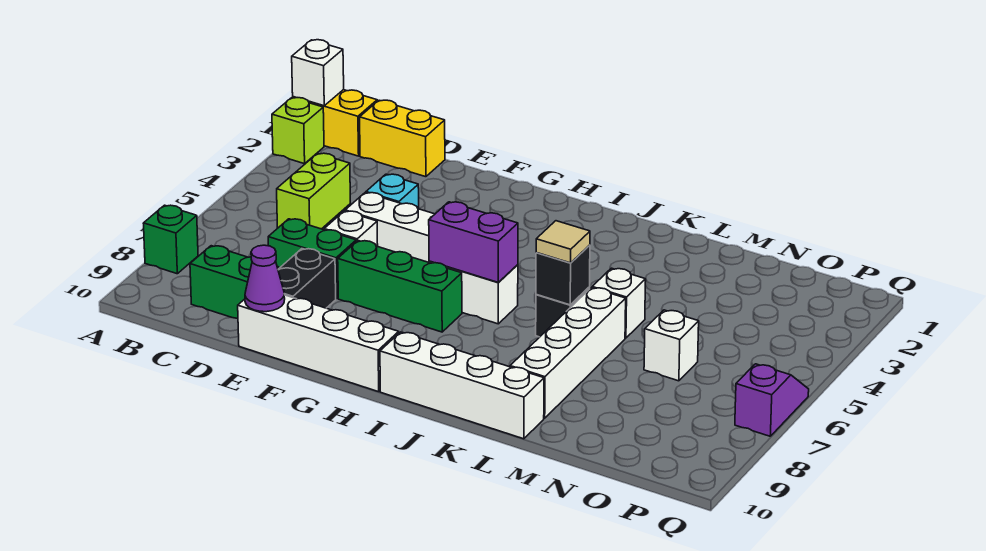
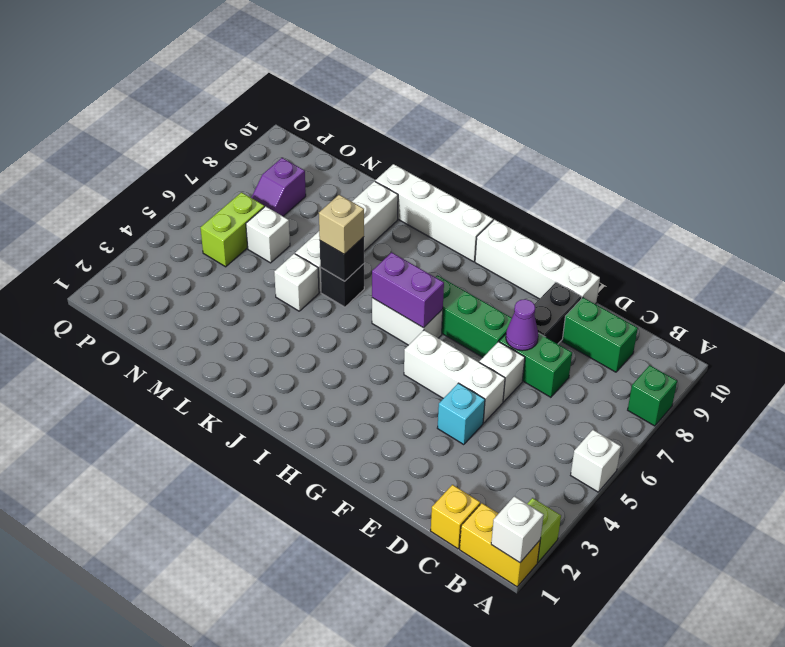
none -> white brick A5 level 1
yellow brick C1:D1 level 1 -> yellow brick C1 level 1
lime brick C4:C5 level 1 -> lime brick O5:O6 level 1
purple cone E10 level 2 -> purple cone E7 level 2
tan tile K6 level 3 -> tan brick K6 level 3
purple slope Q6:Q7 level 1 top 7 -> purple slope O7:O8 level 1 top 8

